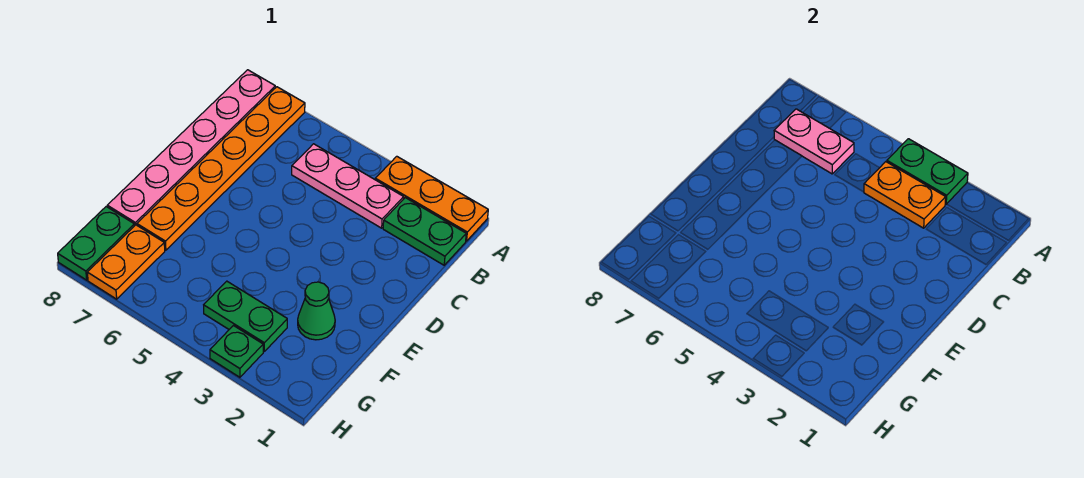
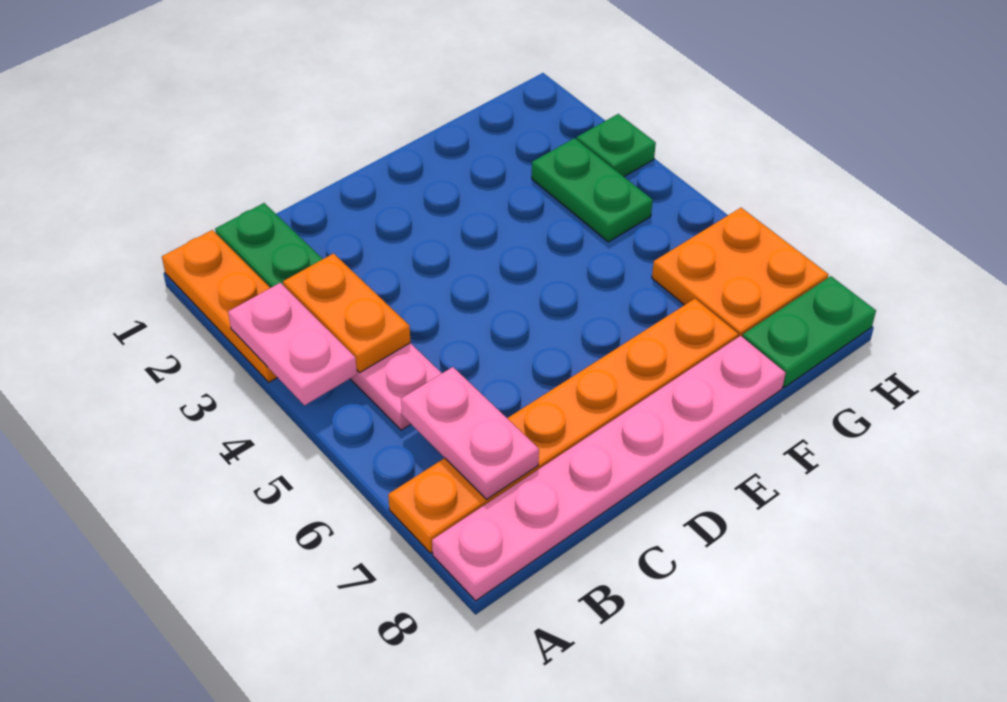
green plate A3:A4 level 2 -> pink plate A3:A4 level 2
green cone F2 level 1 -> none
orange plate G7:H7 level 1 -> orange plate G6:H7 level 1

